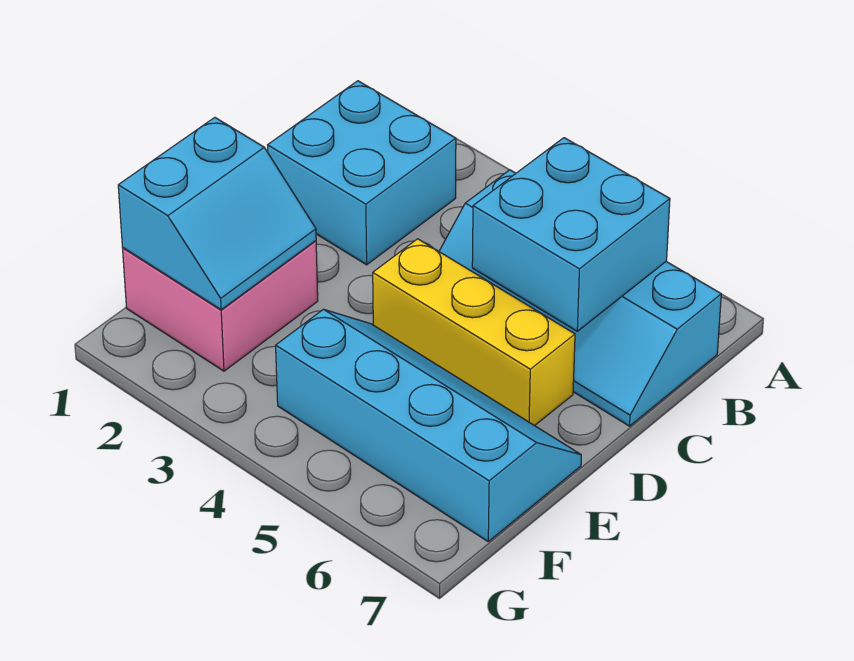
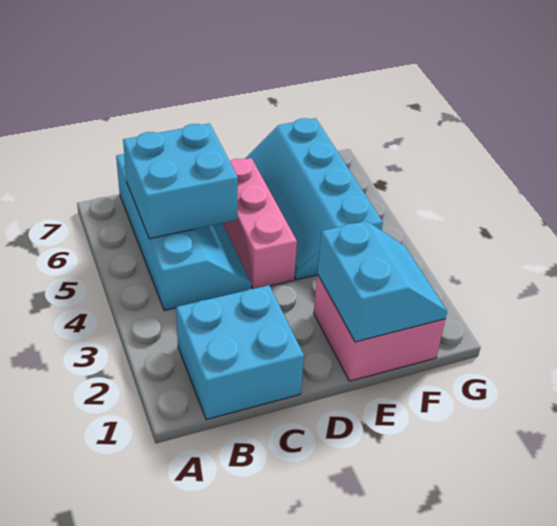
yellow brick D4:D6 level 1 -> pink brick D4:D6 level 1
cyan slope E1:F2 level 2 top 1 -> cyan slope E1:F2 level 2 top E

